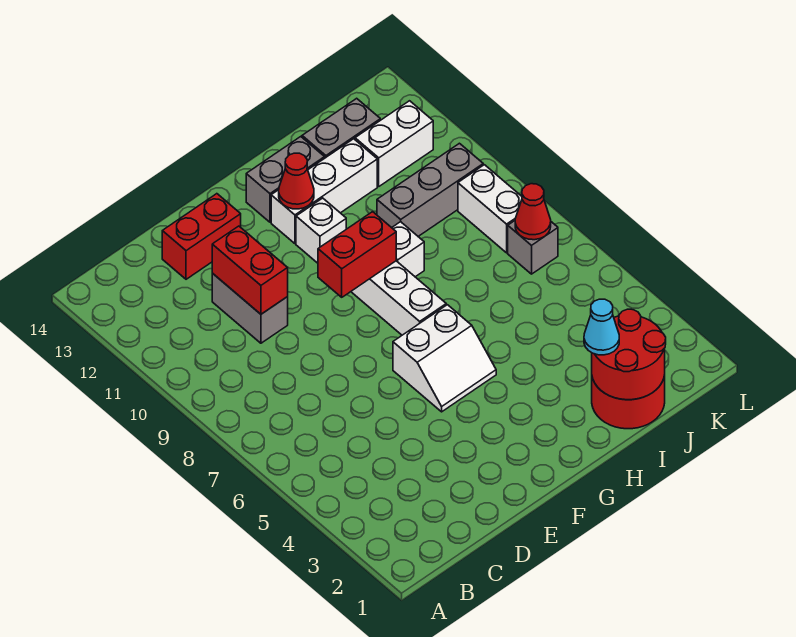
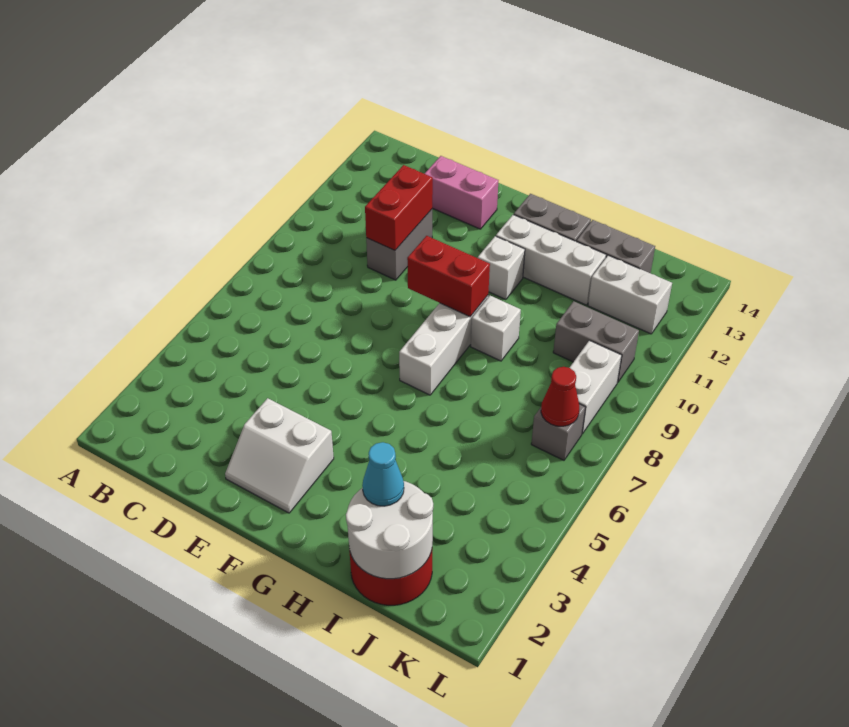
red brick D13:E13 level 1 -> pink brick D13:E13 level 1
white slope F5:G6 level 1 top 6 -> white slope E2:F3 level 1 top 3
red cone G12 level 2 -> none
red round brick I1:J2 level 2 -> white round brick I1:J2 level 2
grey brick I10:K10 level 1 -> grey brick J10:K10 level 1

